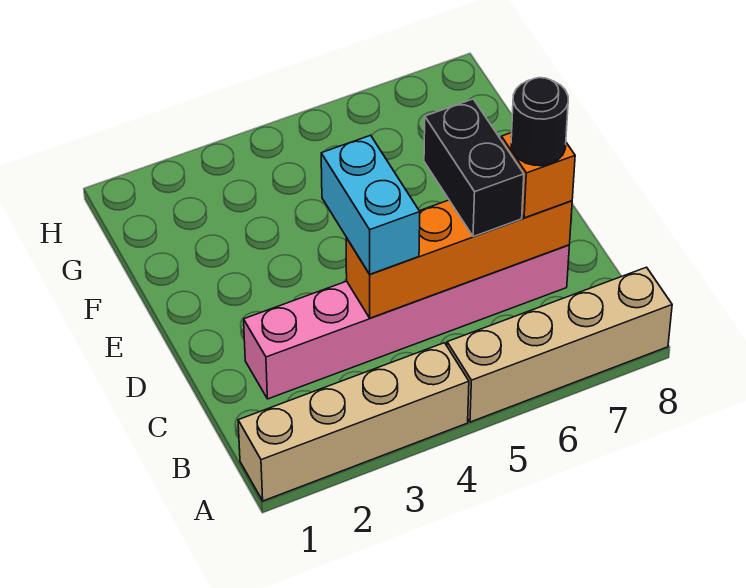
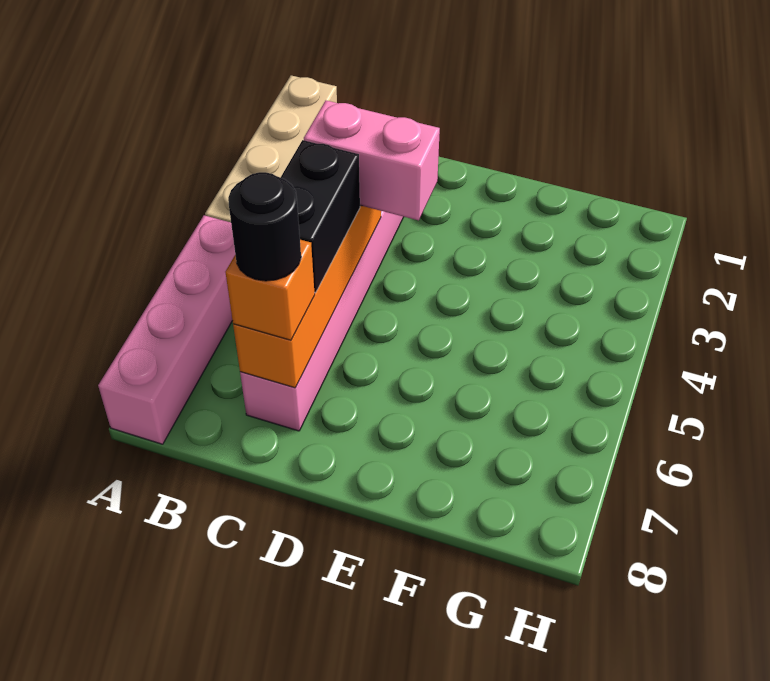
tan brick A5:A8 level 1 -> pink brick A5:A8 level 1
cyan brick C4:D4 level 3 -> pink brick C4:D4 level 3
black brick C6:D6 level 3 -> black brick C5:C6 level 3

